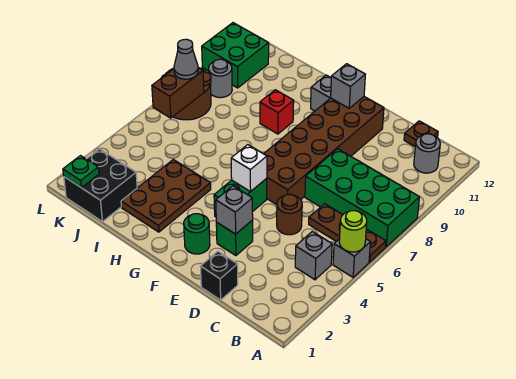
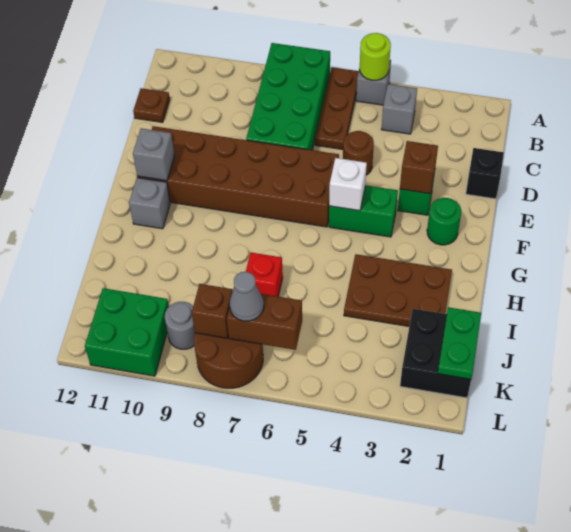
grey round brick B11 level 1 -> none
grey brick E3 level 2 -> brown brick E3 level 2
red brick H9 level 1 -> red brick I7 level 1
green plate K1 level 2 -> green plate J1:K1 level 2
none -> brown brick K8 level 2

